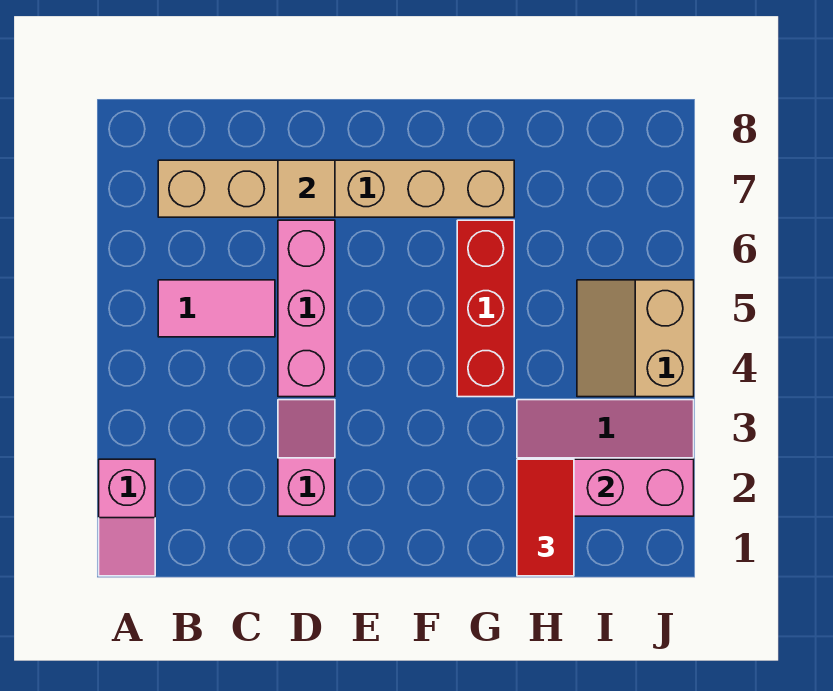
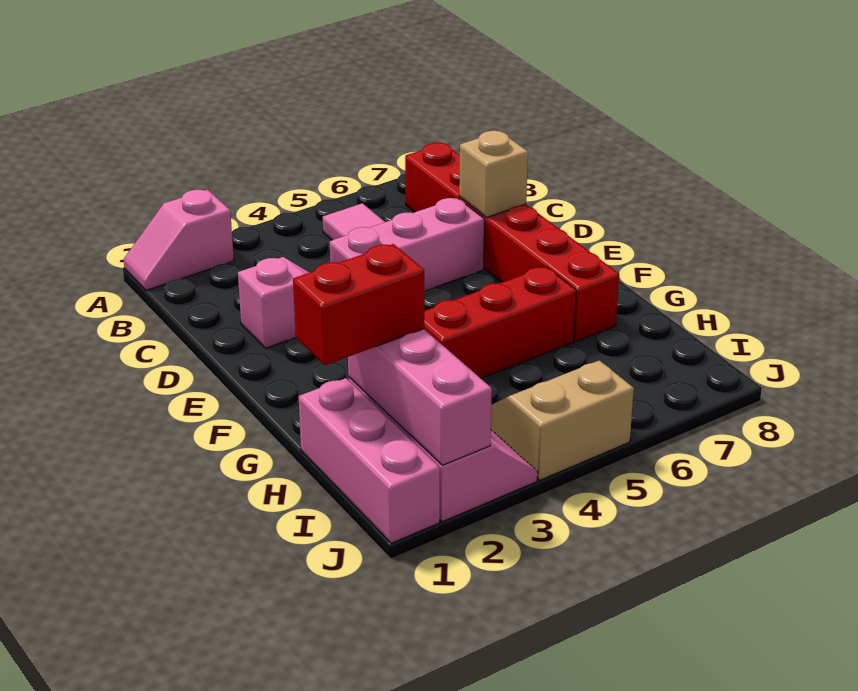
tan brick B7:G7 level 1 -> red brick B7:G7 level 1
tan tile D7 level 2 -> tan brick D7 level 2
none -> pink brick H1:J1 level 1
red tile H1:H2 level 3 -> red brick H1:H2 level 3

